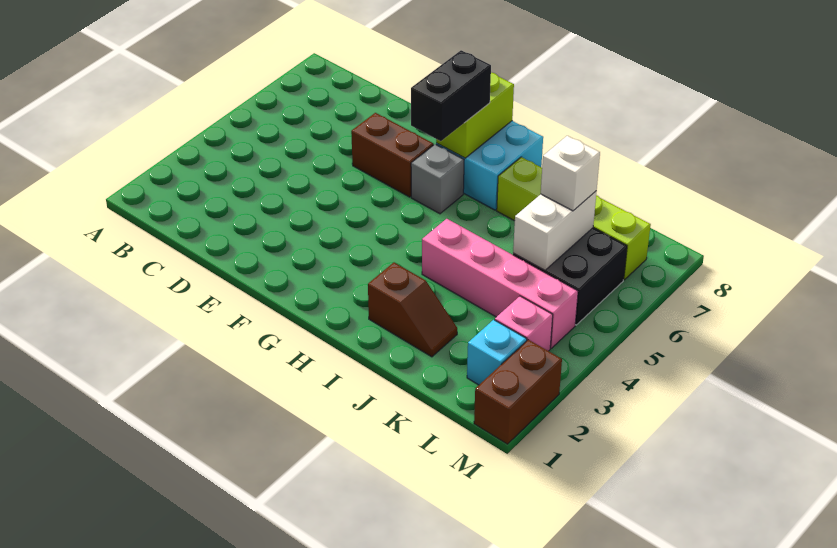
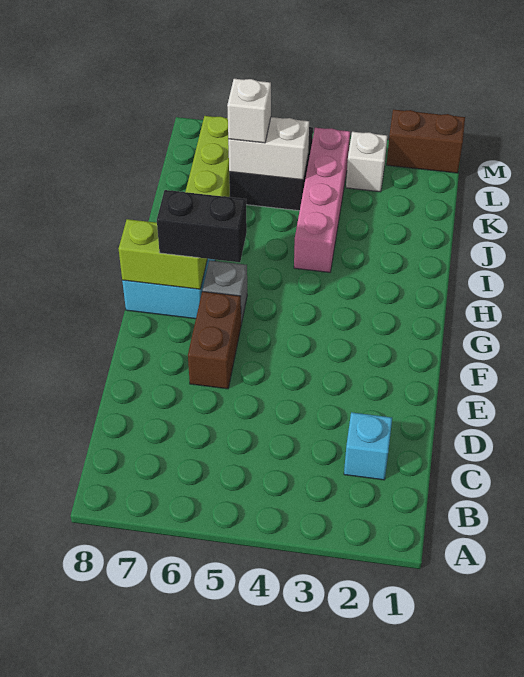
brown slope I2:J2 level 1 top I -> none
cyan brick L2 level 1 -> cyan brick C2 level 1
pink brick L3 level 1 -> white brick L3 level 1

